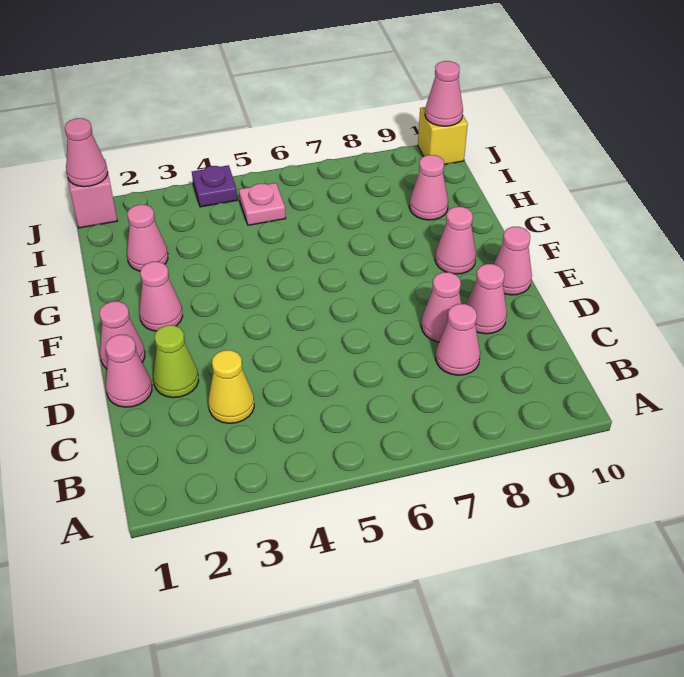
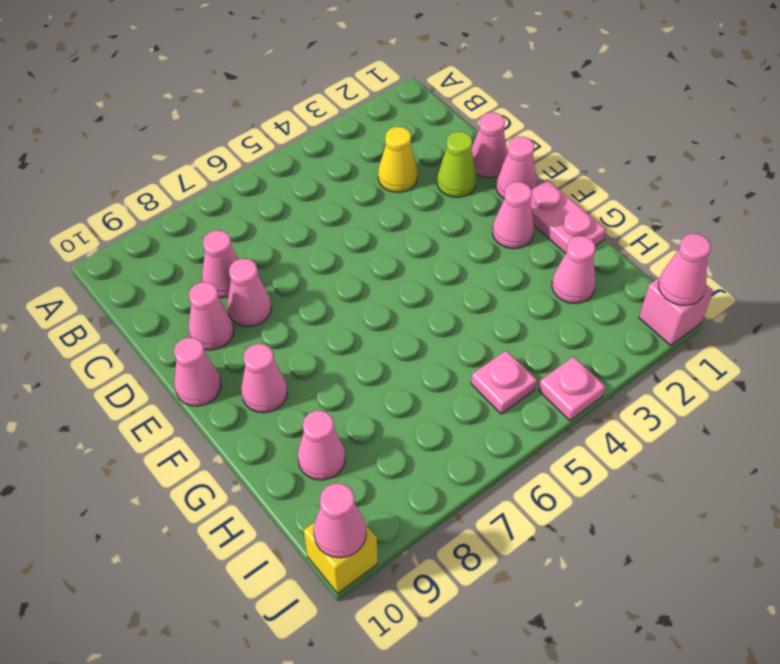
none -> pink plate F1:G1 level 1
purple plate J4 level 1 -> pink plate J4 level 1

